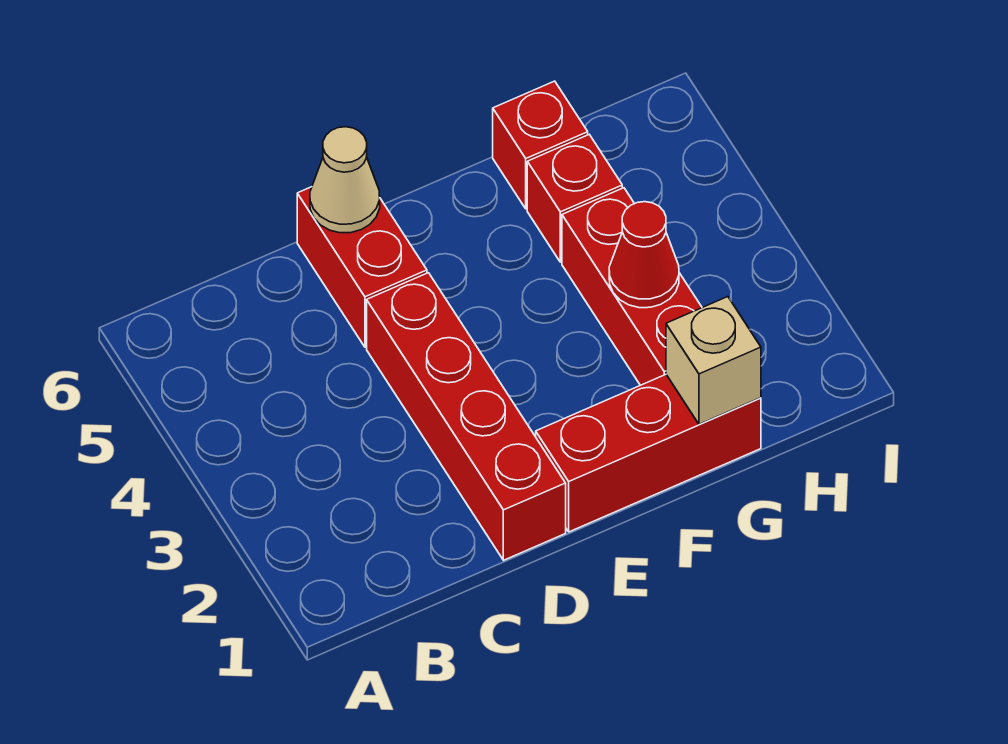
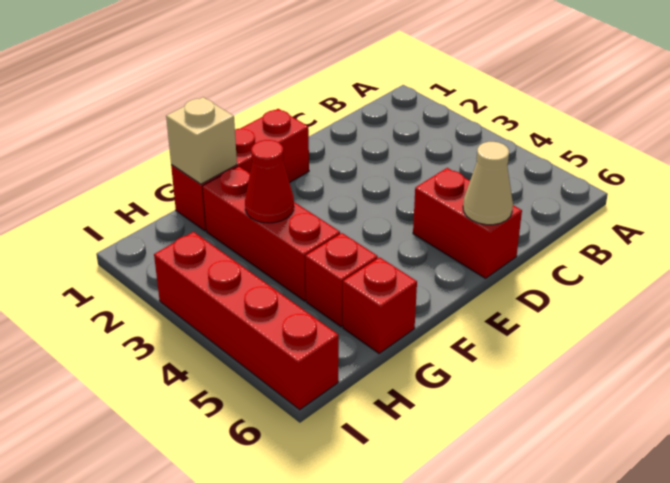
red brick D1:D4 level 1 -> red brick I3:I6 level 1

